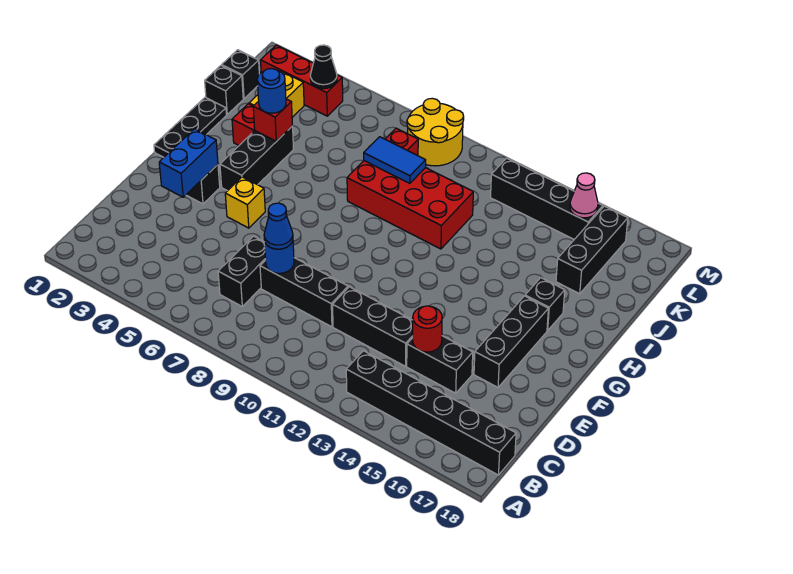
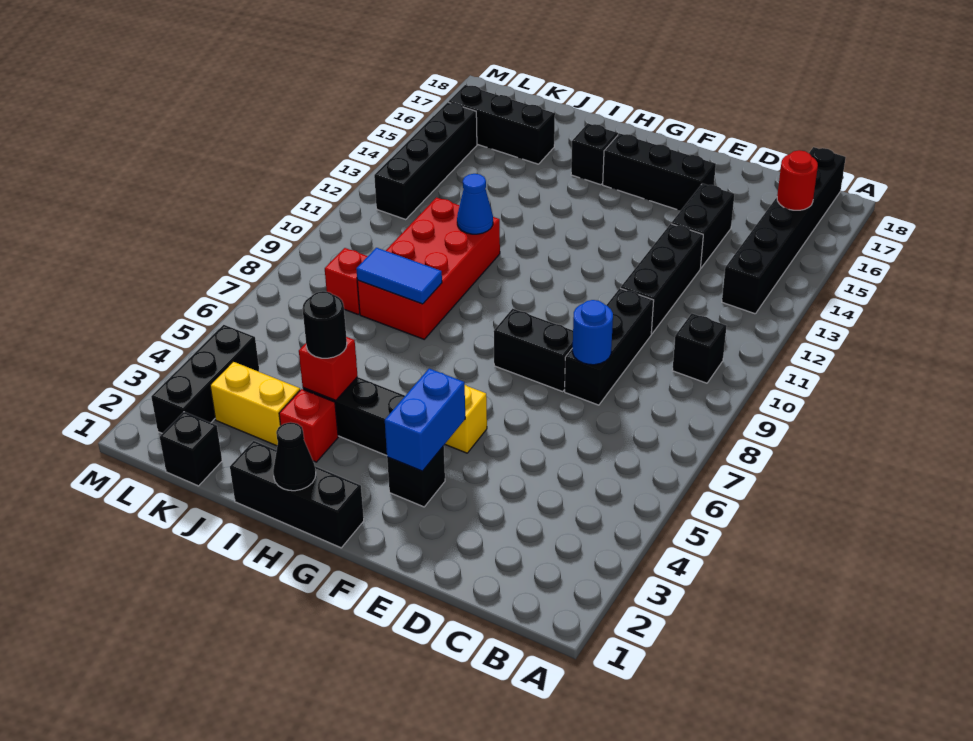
black brick C7:D7 level 1 -> black brick E8:F8 level 1
blue cone D8 level 3 -> blue cone I11 level 2
red round brick D14 level 2 -> red round brick B16 level 2
blue brick E3:F3 level 2 -> blue brick F3:F4 level 2
black plate G1:I1 level 1 -> black brick G1:I1 level 1
blue round brick I4 level 3 -> black round brick I4 level 3
black brick J1 level 1 -> black brick B10 level 1
blue tile J8:J9 level 2 -> blue tile I8:J8 level 2
red brick L2:L4 level 1 -> black brick L2:L4 level 1
black cone L4 level 2 -> black cone H1 level 2
yellow round brick L8:M9 level 1 -> none
pink cone L15 level 2 -> none

